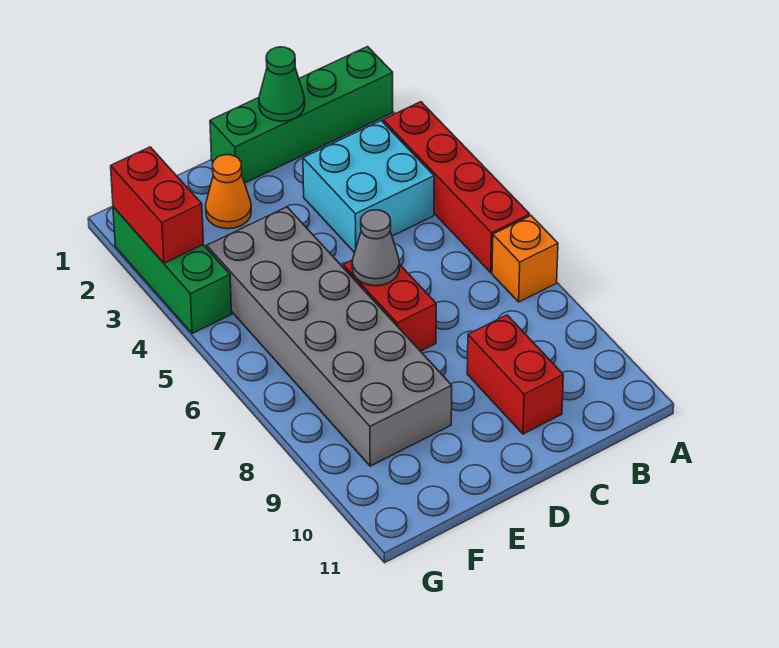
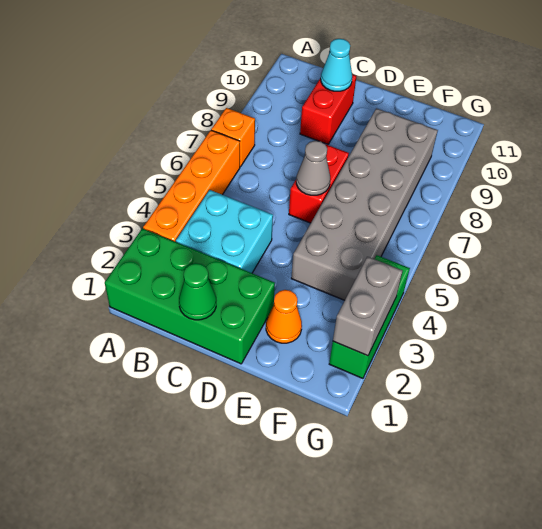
green brick A1:D1 level 1 -> green brick A1:D2 level 1
red brick A3:A6 level 1 -> orange brick A3:A6 level 1
none -> cyan cone C10 level 2
red brick G2:G3 level 2 -> grey brick G2:G3 level 2

